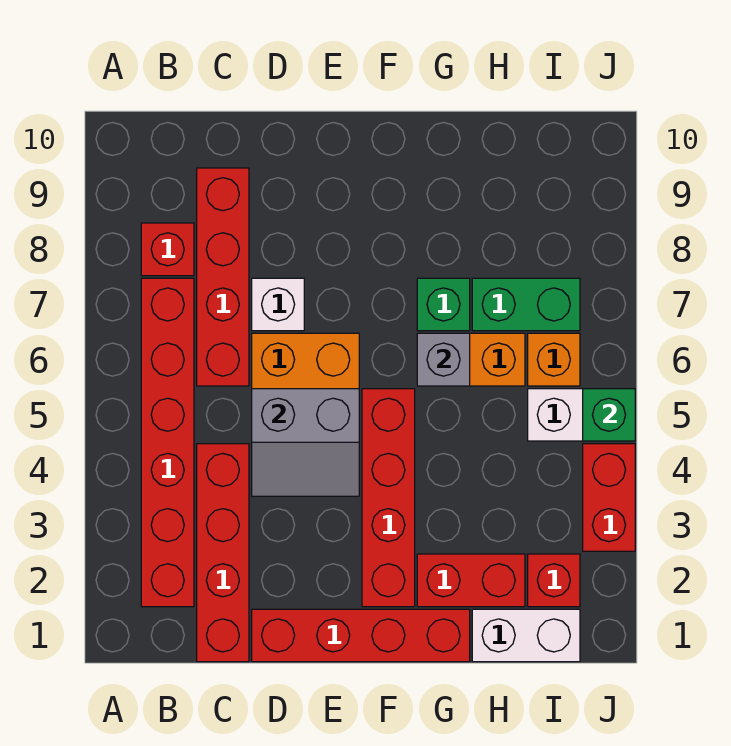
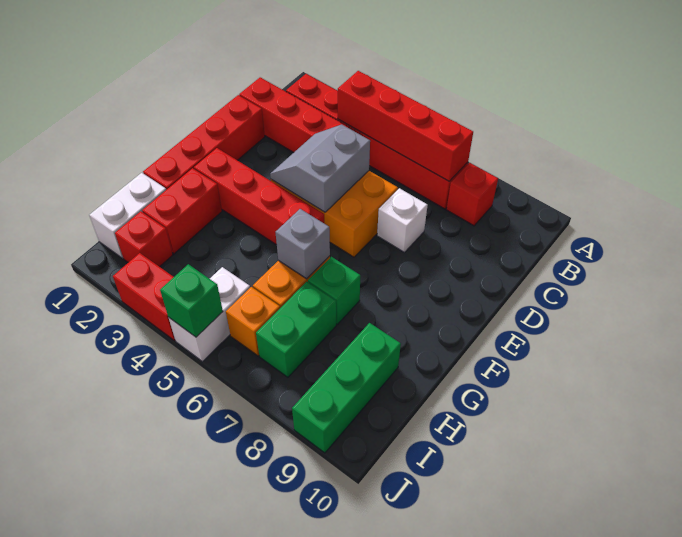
red brick C6:C9 level 1 -> red brick B4:B7 level 2
none -> green brick H9:J9 level 1

